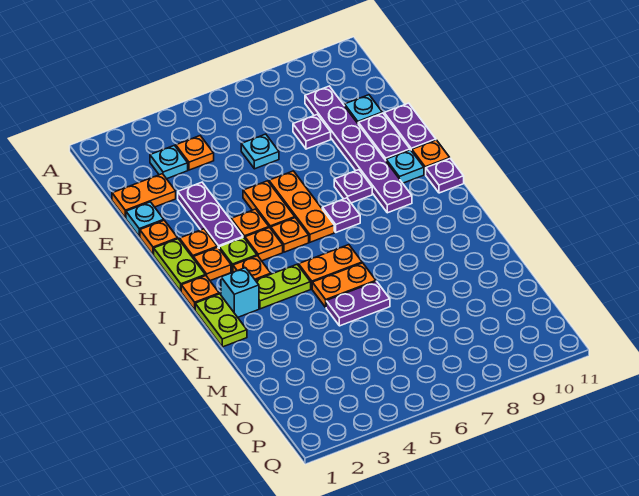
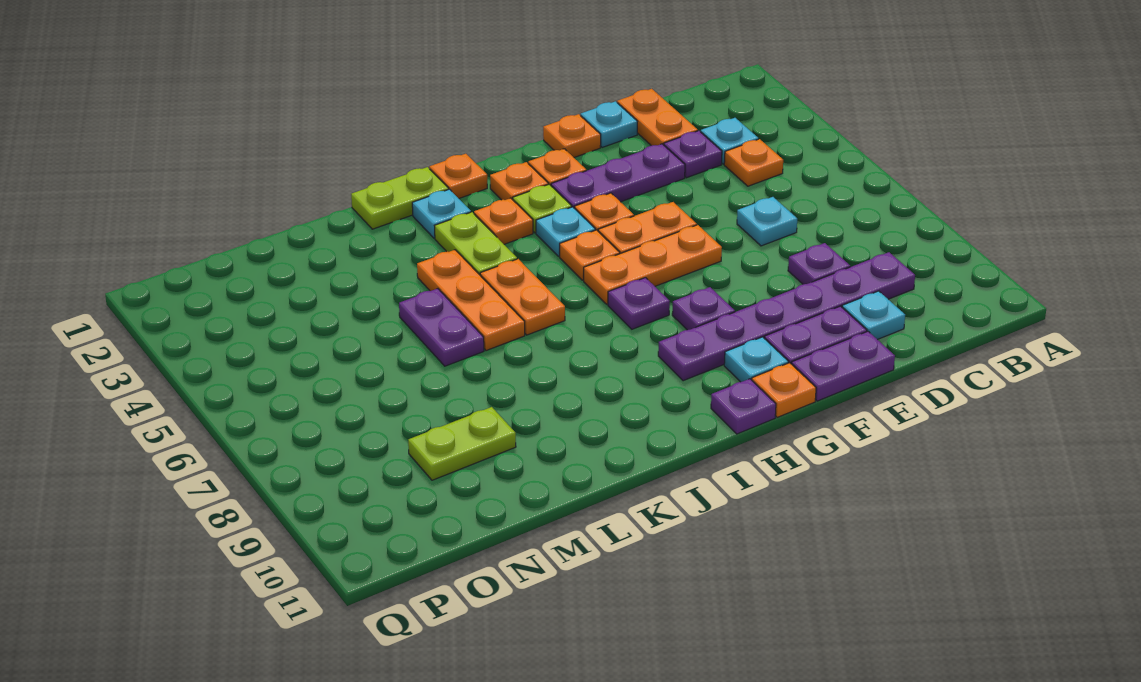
none -> purple plate D3 level 1
lime plate G1:H1 level 1 -> lime plate M9:N9 level 1
orange plate H4 level 1 -> cyan plate H4 level 1
cyan brick J2 level 1 -> cyan plate J2 level 1
orange plate K5:K6 level 1 -> orange plate K4:K6 level 1

